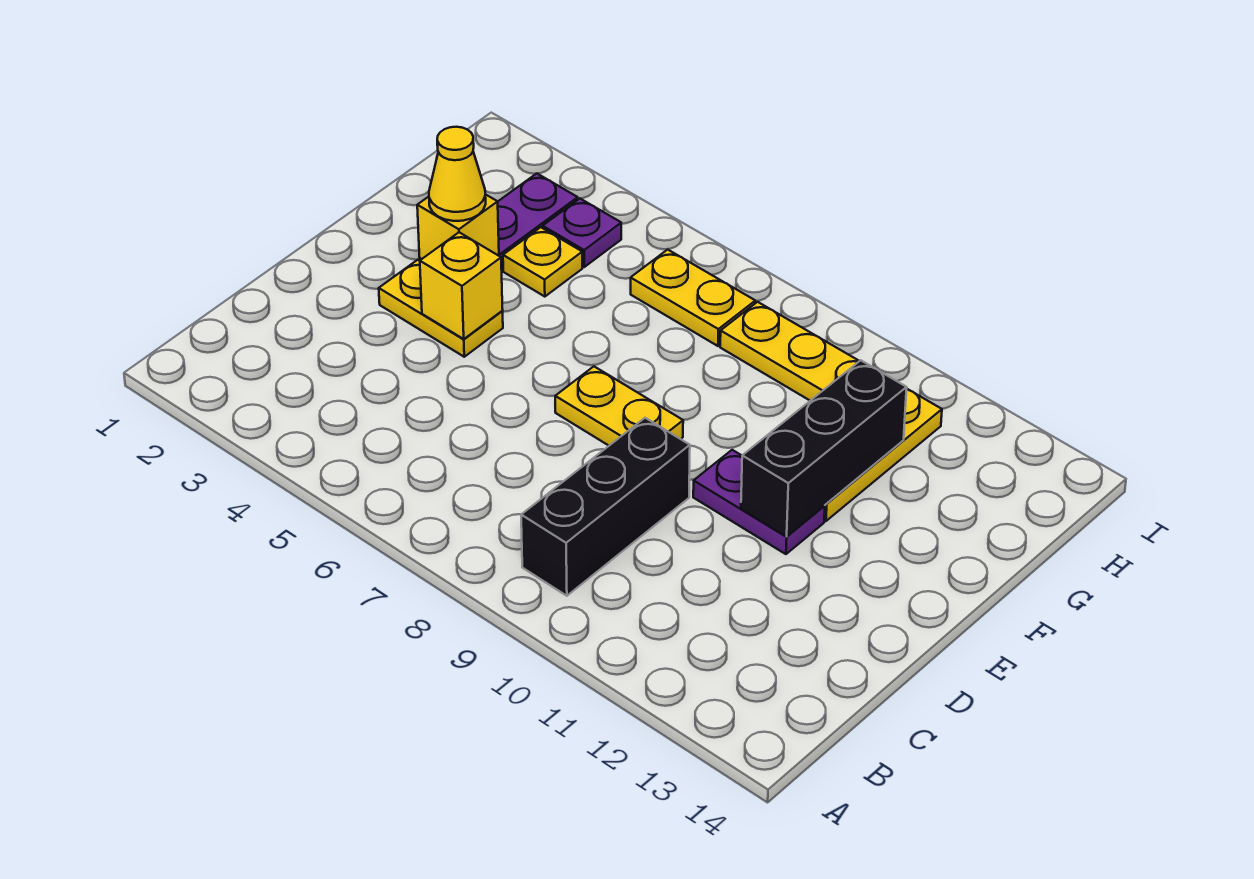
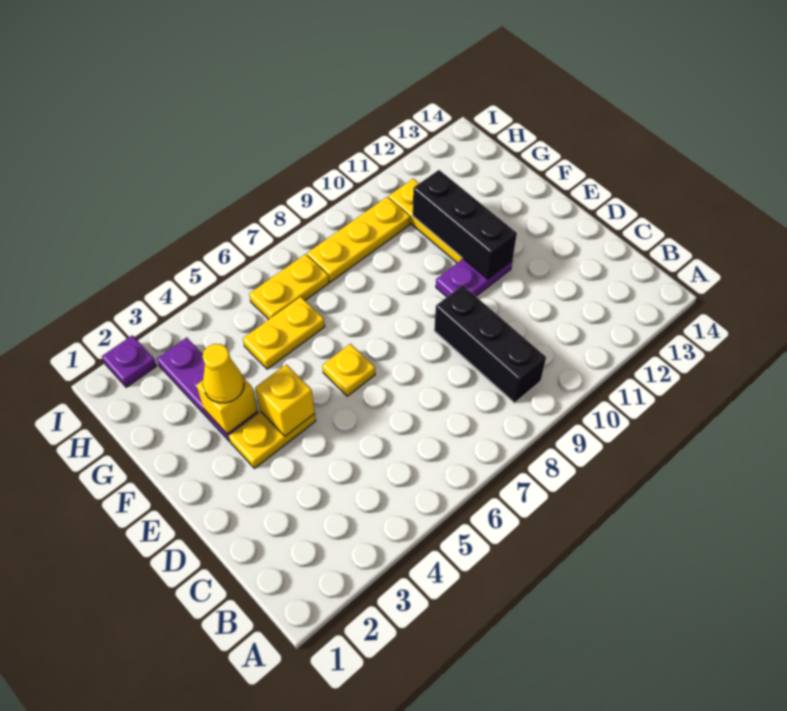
yellow plate E7:E8 level 1 -> yellow plate G5:G6 level 1
yellow plate G4 level 1 -> yellow plate E6 level 1
purple plate H4 level 1 -> purple plate I2 level 1

